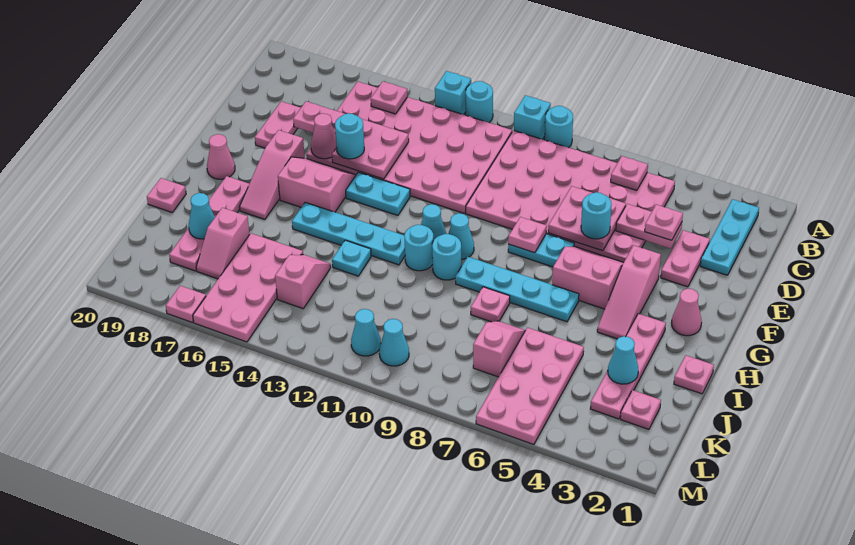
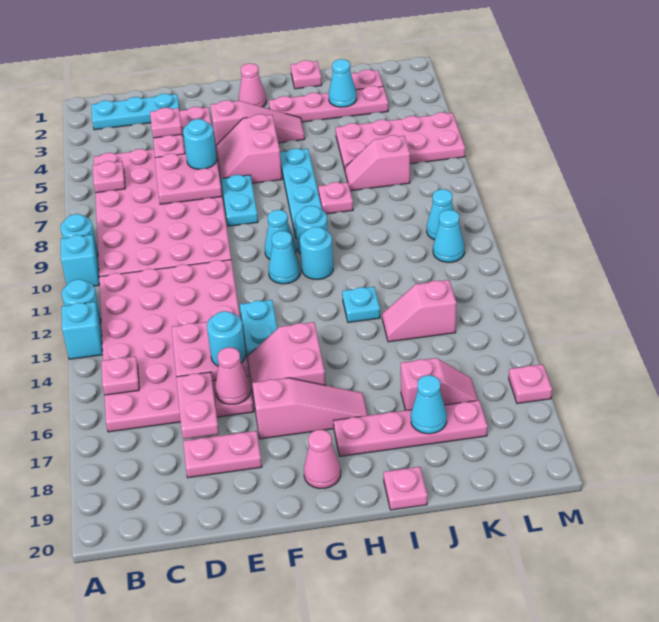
pink plate F8 level 2 -> none
cyan plate H12:H15 level 1 -> none
pink plate J15:M16 level 1 -> none

